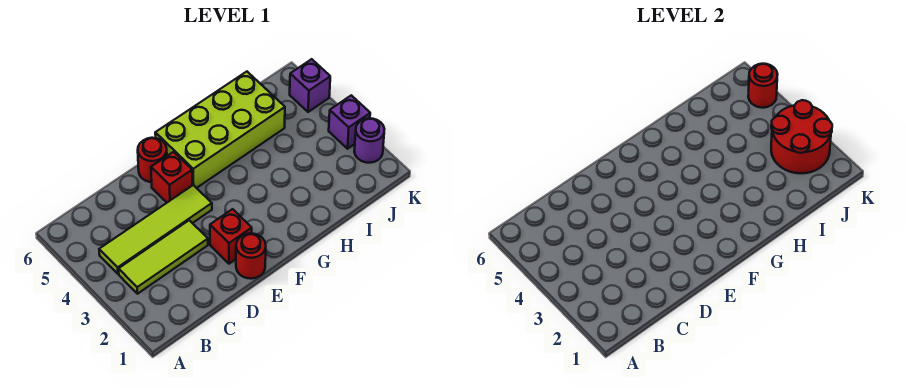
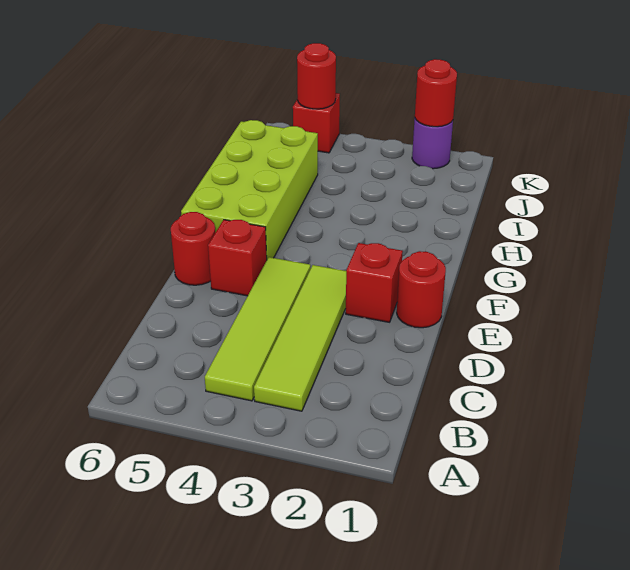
lime tile B3:D3 level 1 -> lime tile B3:E3 level 1
red round brick J2:K3 level 2 -> red round brick K2 level 2
purple brick K3 level 1 -> none
purple brick K5 level 1 -> red brick K5 level 1

